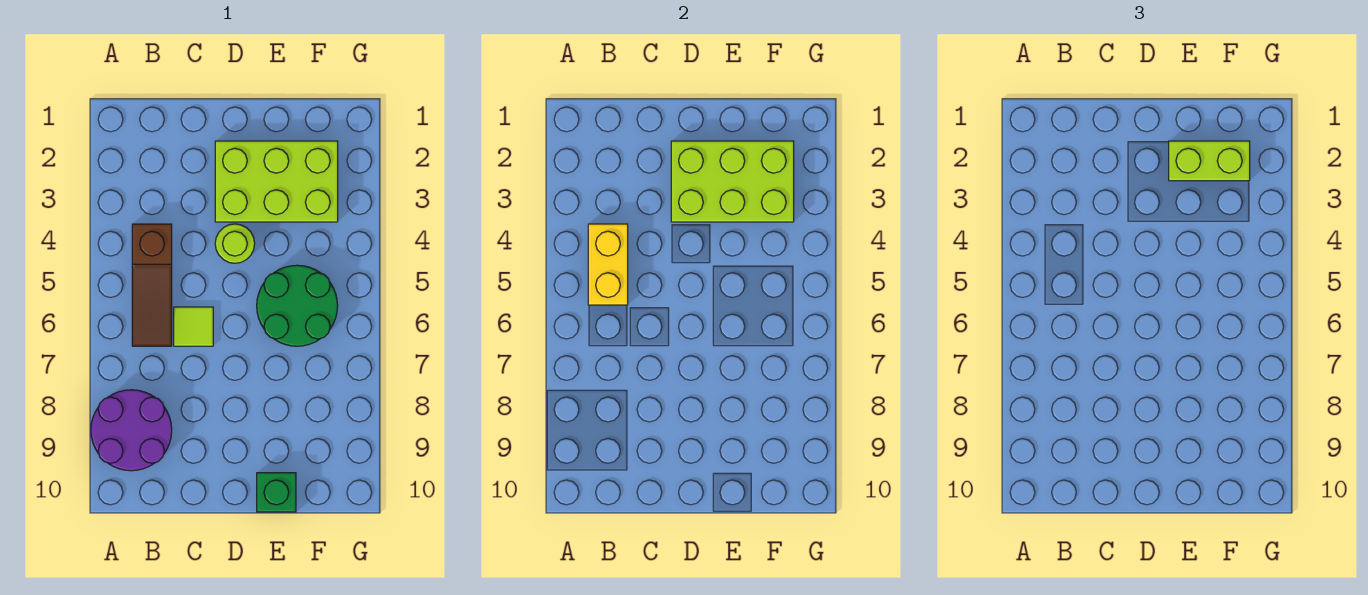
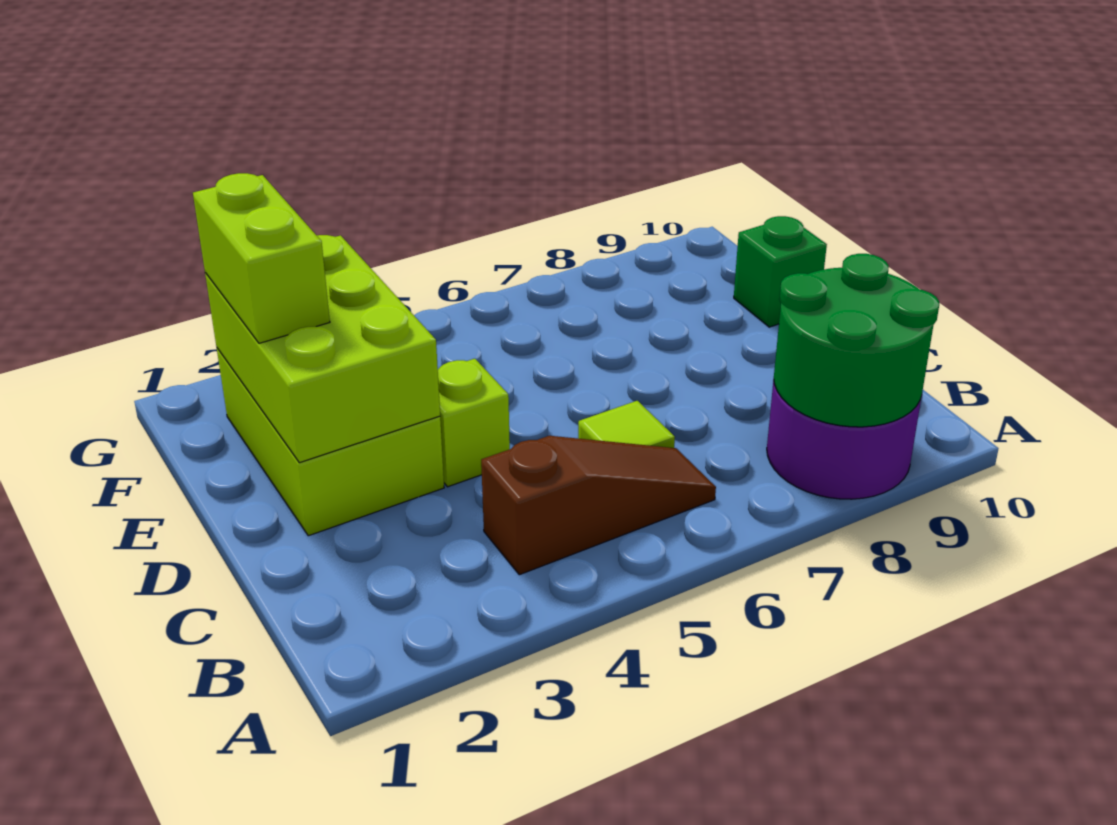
yellow brick B4:B5 level 2 -> none
lime round brick D4 level 1 -> lime brick D4 level 1
green round brick E5:F6 level 1 -> green round brick A8:B9 level 2

